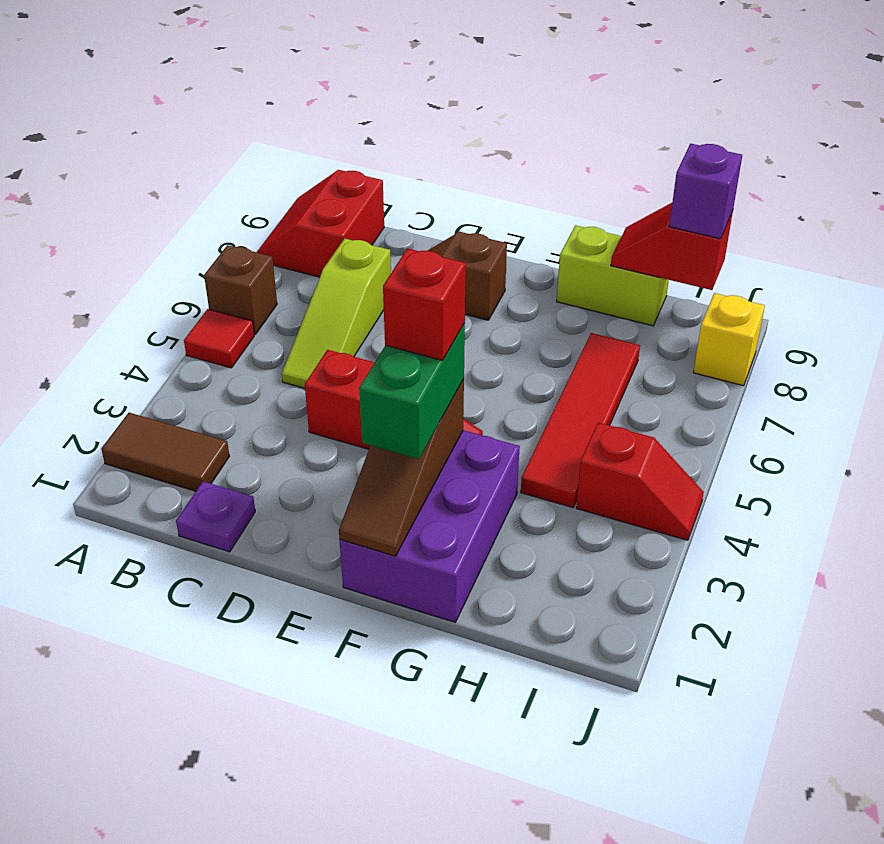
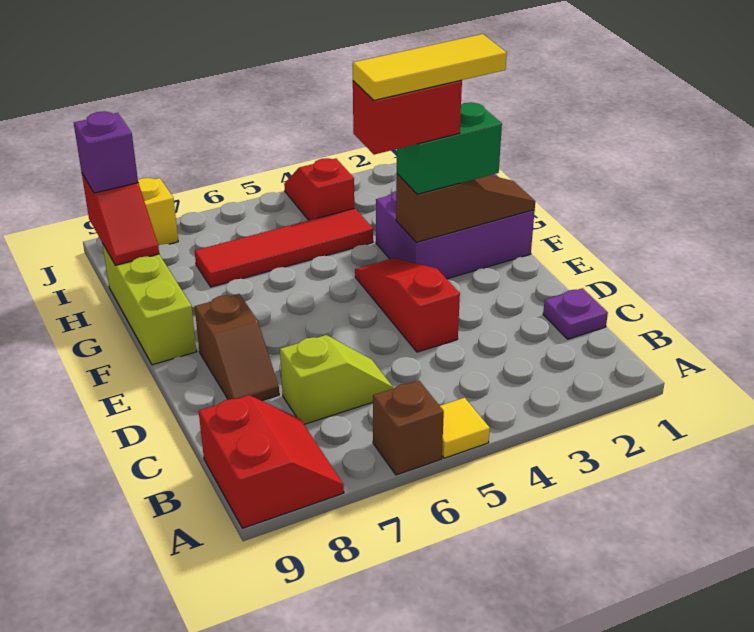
brown tile A2:B2 level 1 -> none
red tile A5 level 1 -> yellow tile A5 level 1
red slope A8:B9 level 1 top B -> red slope A8:B9 level 1 top 9
lime slope C5:C7 level 1 top 7 -> lime slope C6:C7 level 1 top 7
none -> yellow tile F2:F4 level 5
red brick F3 level 4 -> red brick F3:F4 level 4
lime brick G9:H9 level 1 -> lime brick F9:H9 level 1

